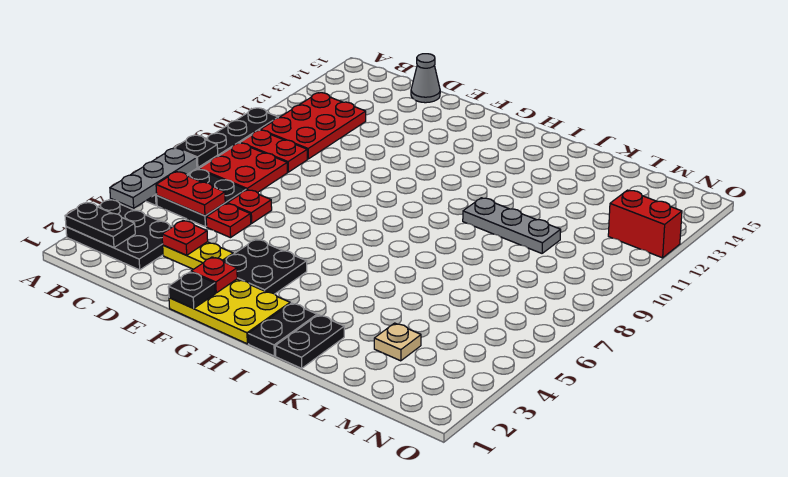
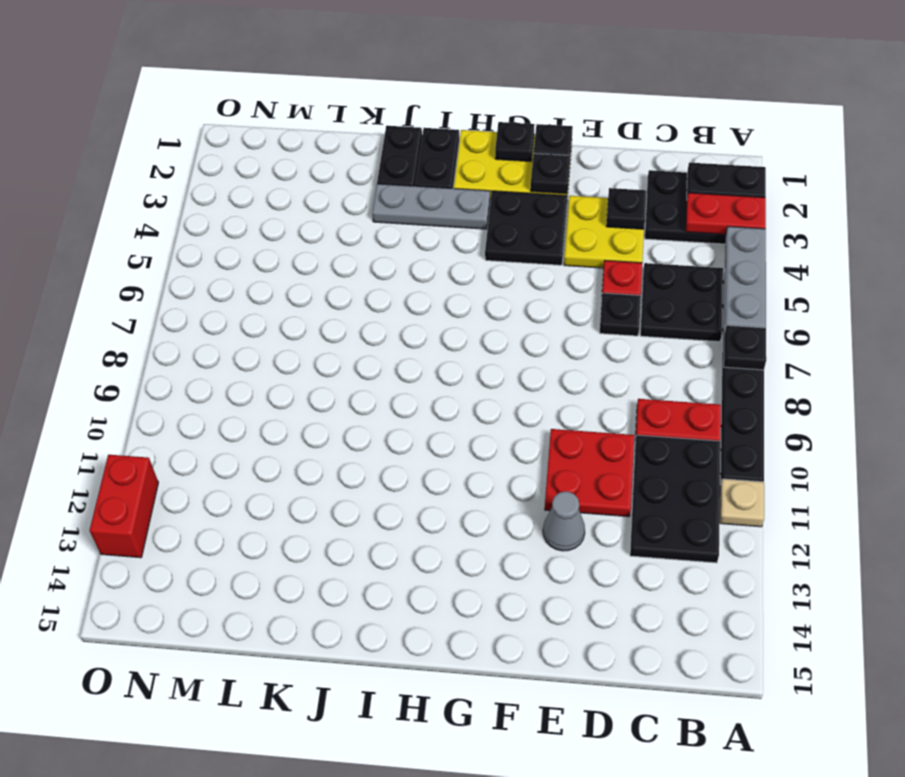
red plate B5:C5 level 2 -> red plate A3:B3 level 2
red plate B7:C8 level 1 -> red plate D10:E11 level 1
red plate B10:C12 level 1 -> black plate B10:C12 level 1
yellow plate D3:E3 level 1 -> yellow plate D3:E4 level 1
red plate D3 level 2 -> black plate D3 level 2
red plate D6 level 1 -> black plate D6 level 1
grey cone D15 level 1 -> grey cone E12 level 1
red plate F2 level 2 -> black plate F2 level 2
none -> black plate G1 level 2
grey plate J10:L10 level 1 -> grey plate H3:J3 level 1
tan plate L3 level 1 -> tan plate A11 level 1
red brick N12:O12 level 1 -> red brick O12:O13 level 1

